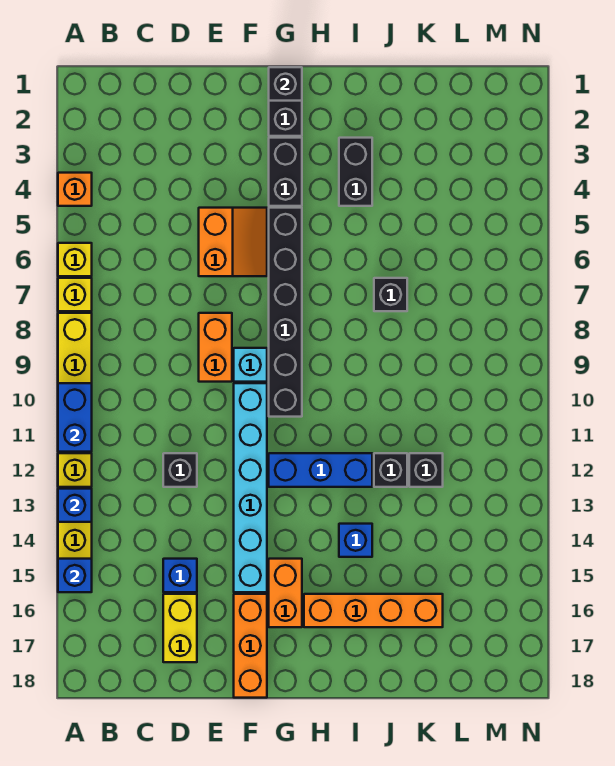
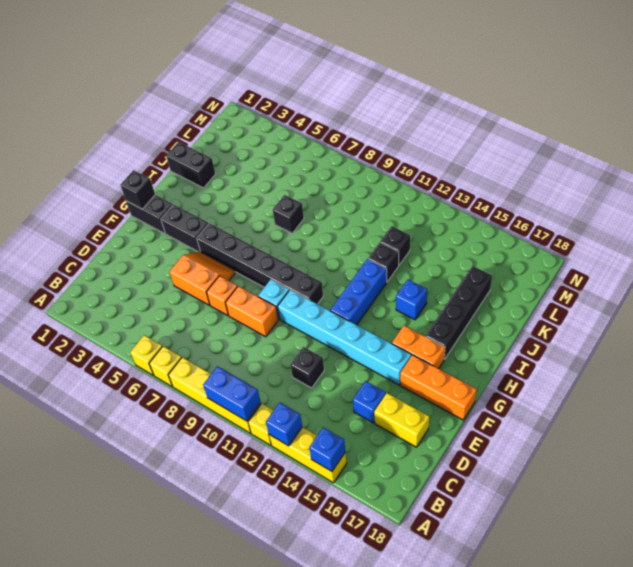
orange brick A4 level 1 -> orange brick E7 level 1
orange brick H16:K16 level 1 -> black brick H16:K16 level 1
black brick I3:I4 level 1 -> black brick J1:J2 level 1

